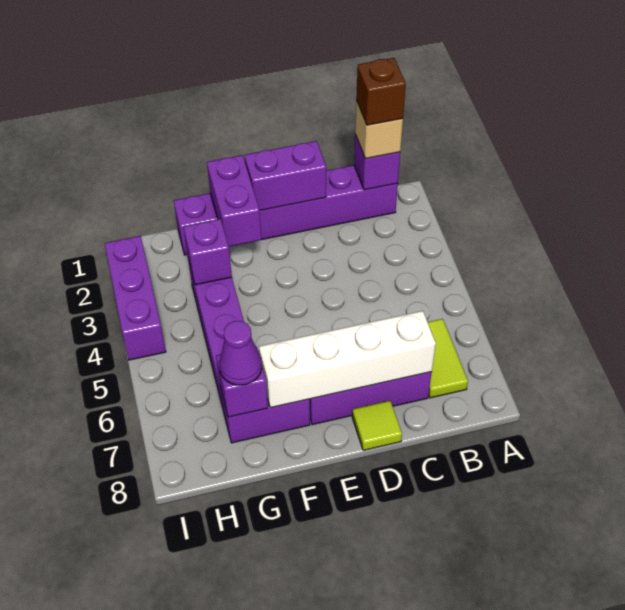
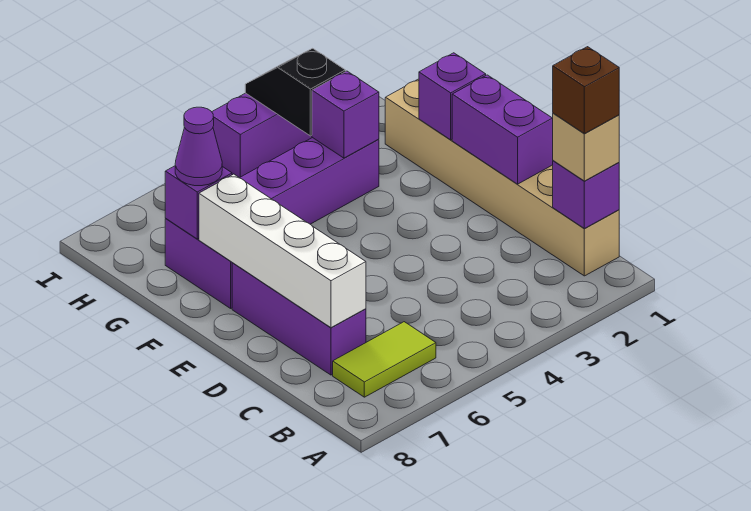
purple brick B1:G1 level 1 -> tan brick B1:G1 level 1
lime tile D8 level 1 -> none
purple brick F1:F2 level 2 -> purple brick F1 level 2
none -> black slope H3:I3 level 2 top H

